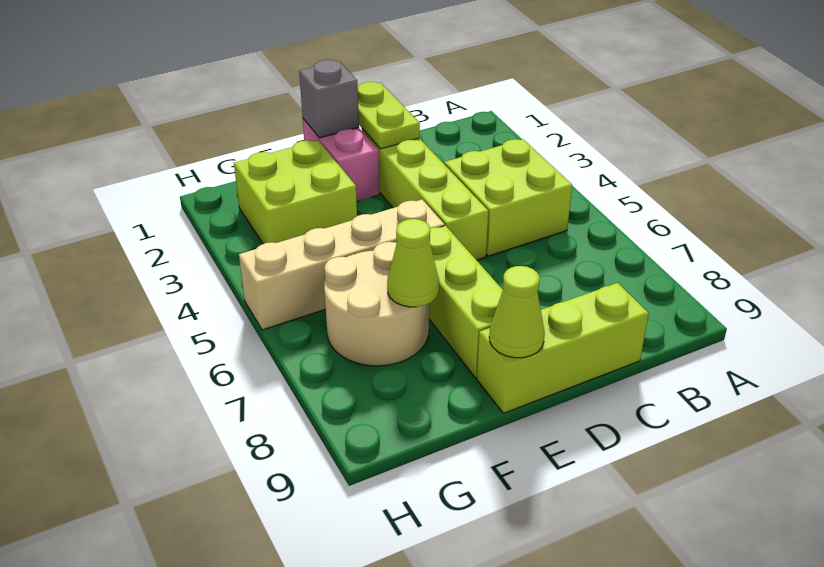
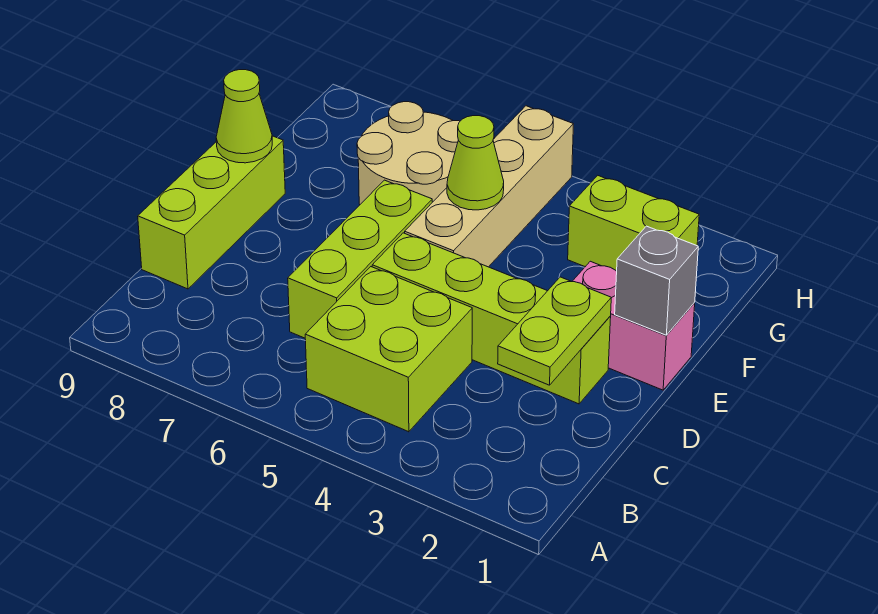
lime plate D1:D2 level 2 -> lime plate C2:D2 level 2
lime brick E6:E8 level 1 -> lime brick C6:E6 level 1
lime brick F2:G3 level 1 -> lime brick G2:G3 level 1
lime cone F7 level 2 -> lime cone F5 level 2

